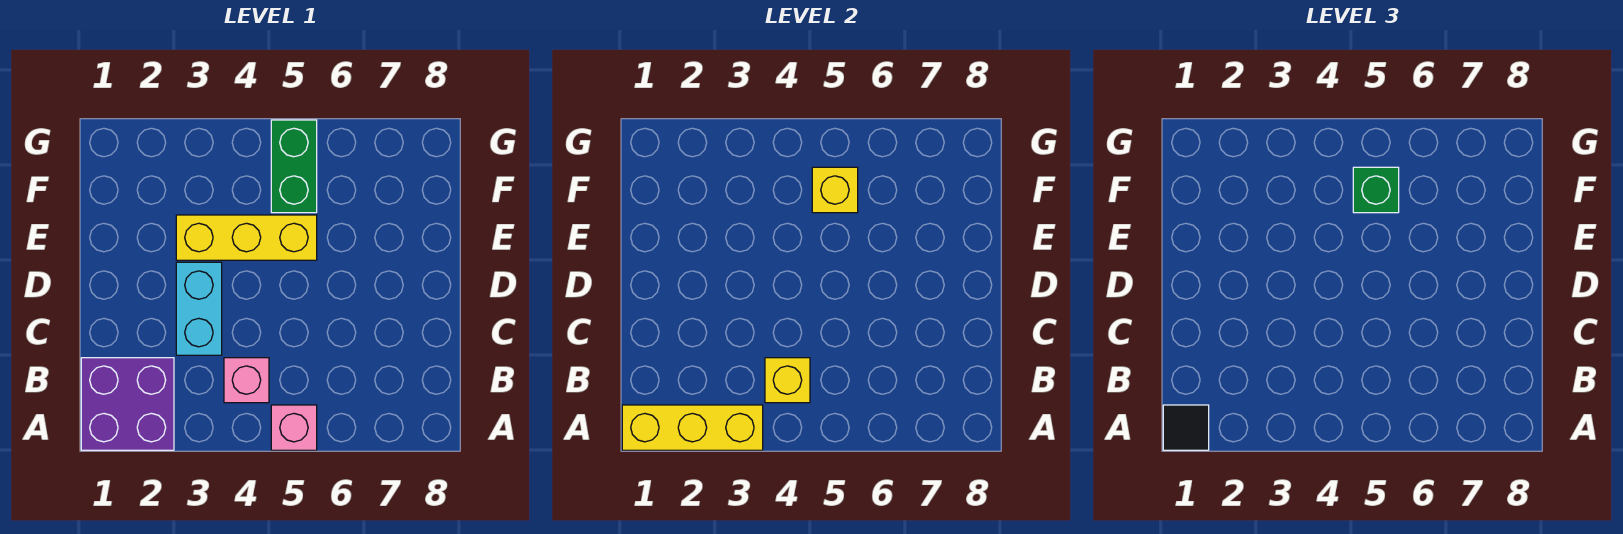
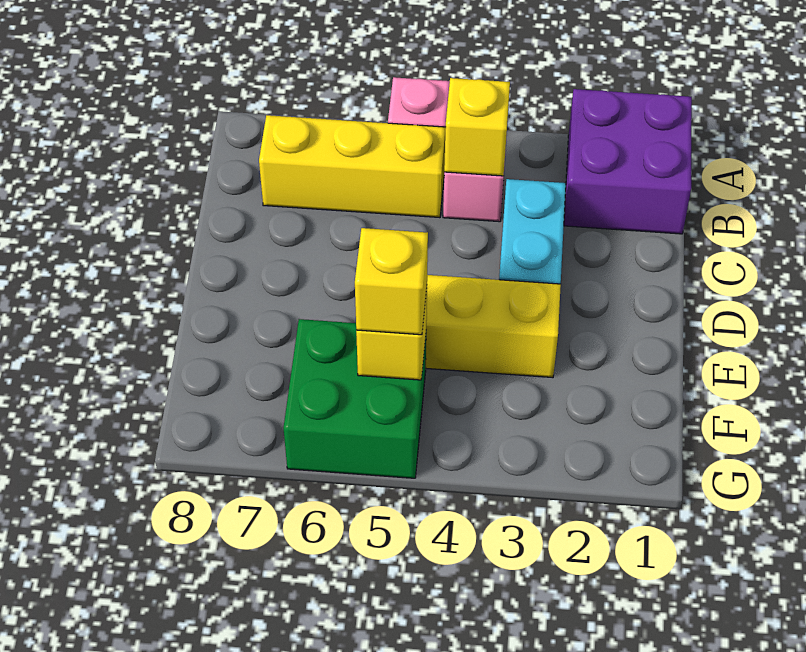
yellow brick A1:A3 level 2 -> yellow brick B5:B7 level 1
black tile A1 level 3 -> none
green brick F5:G5 level 1 -> green brick F5:G6 level 1
green brick F5 level 3 -> yellow brick F5 level 3

